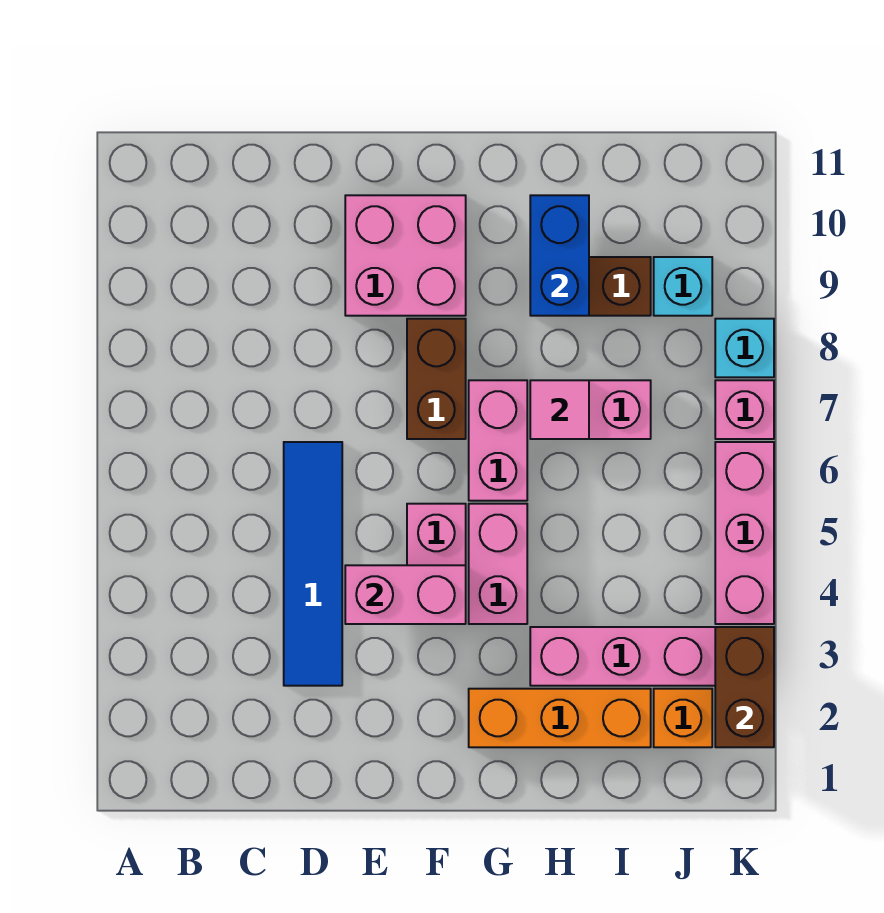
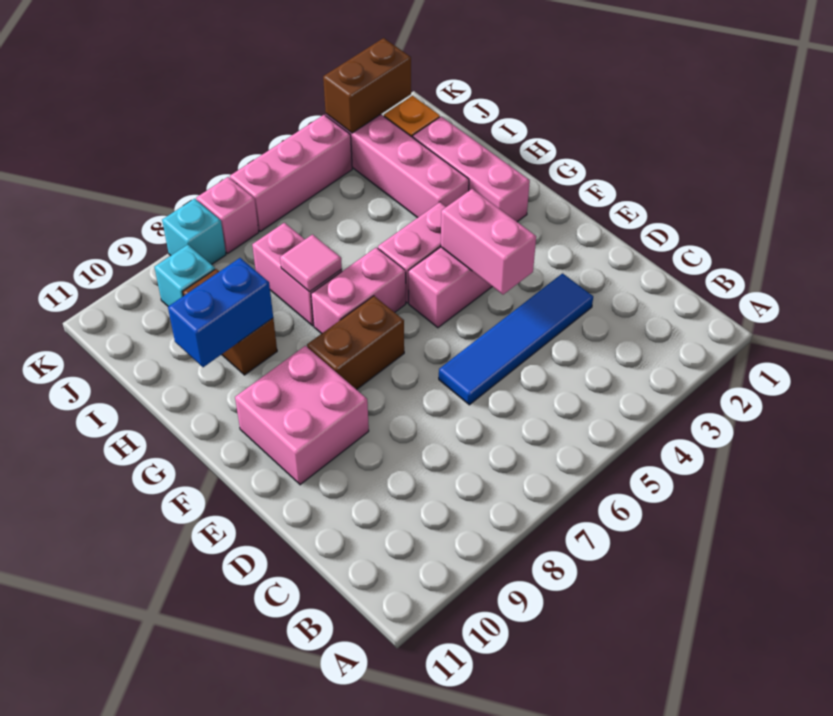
orange brick G2:I2 level 1 -> pink brick G2:I2 level 1

